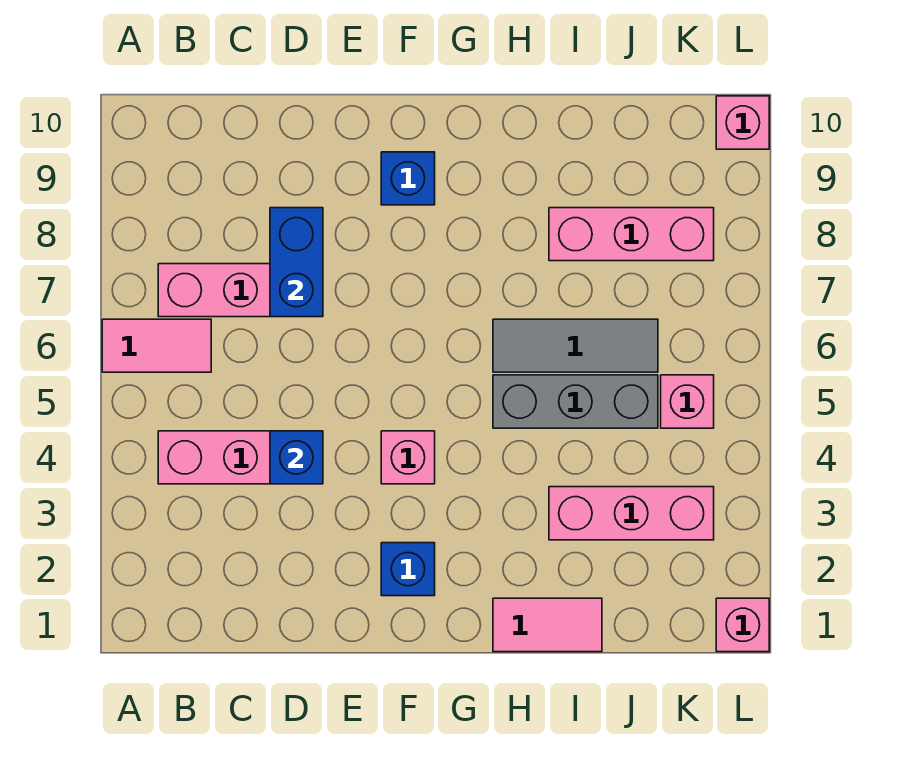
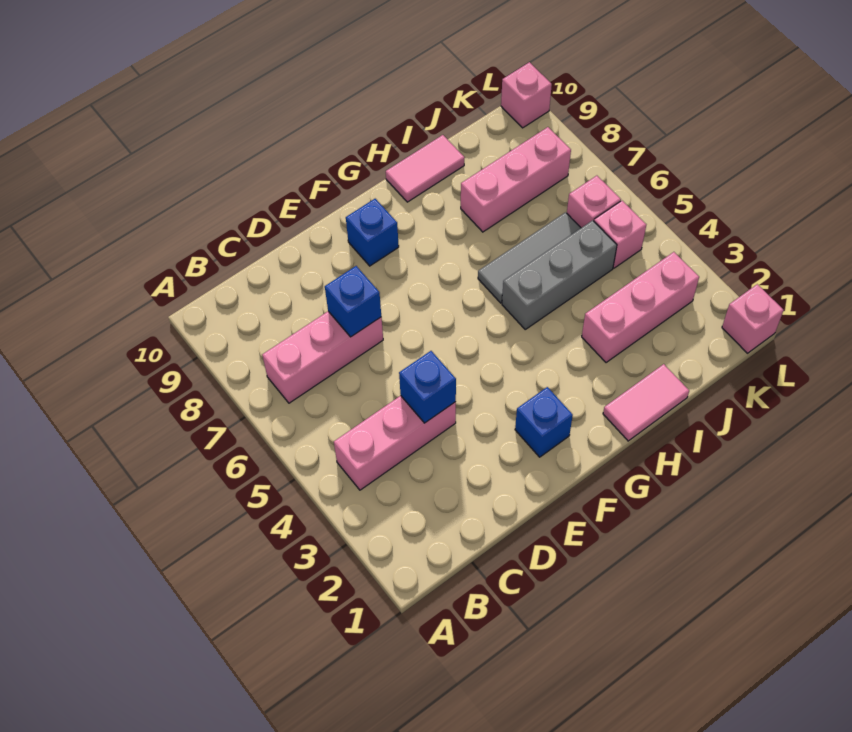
pink tile A6:B6 level 1 -> pink tile H10:I10 level 1
blue brick D7:D8 level 2 -> blue brick D7 level 2
pink brick F4 level 1 -> pink brick K6 level 1

